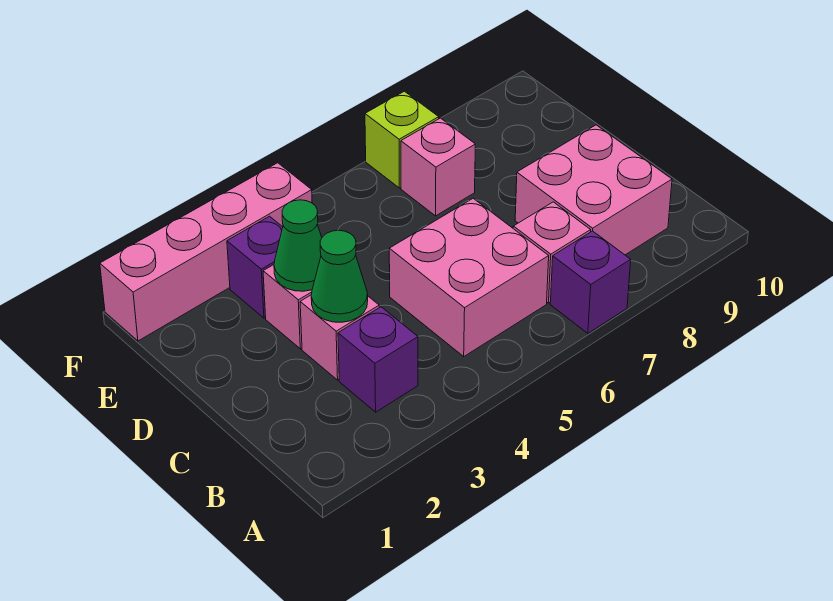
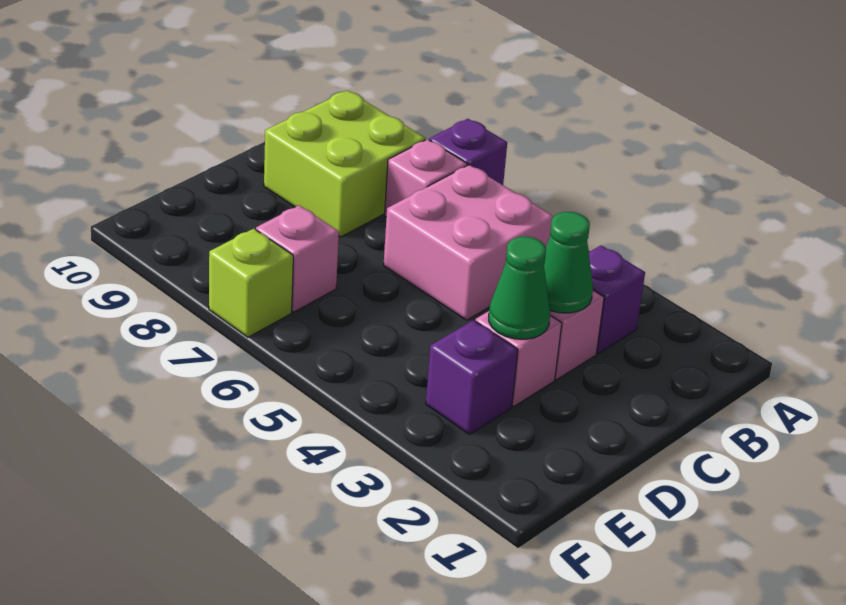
pink brick B8:C9 level 1 -> lime brick B8:C9 level 1
pink brick F1:F4 level 1 -> none

